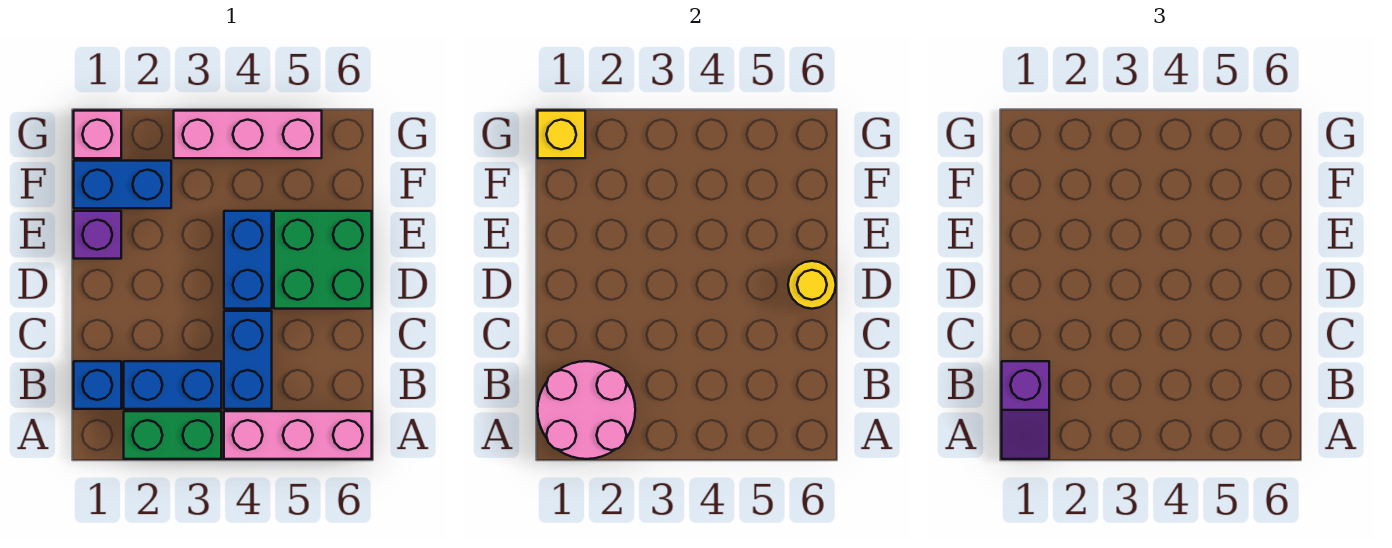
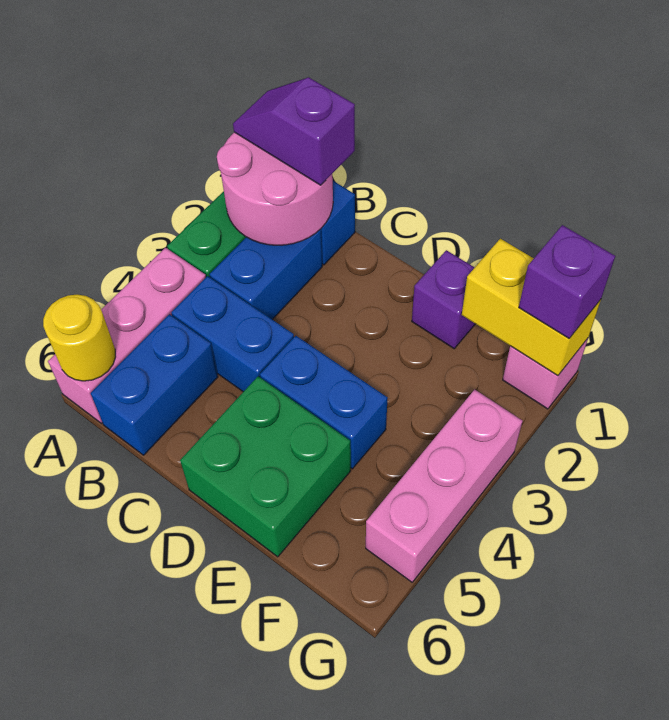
yellow round brick D6 level 2 -> yellow round brick A6 level 2
blue brick F1:F2 level 1 -> blue brick B5:B6 level 1
yellow brick G1 level 2 -> yellow brick F1:G1 level 2
none -> purple brick G1 level 3

